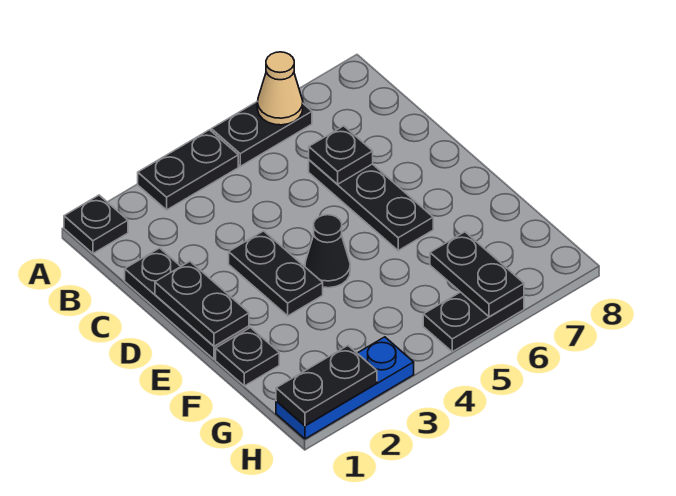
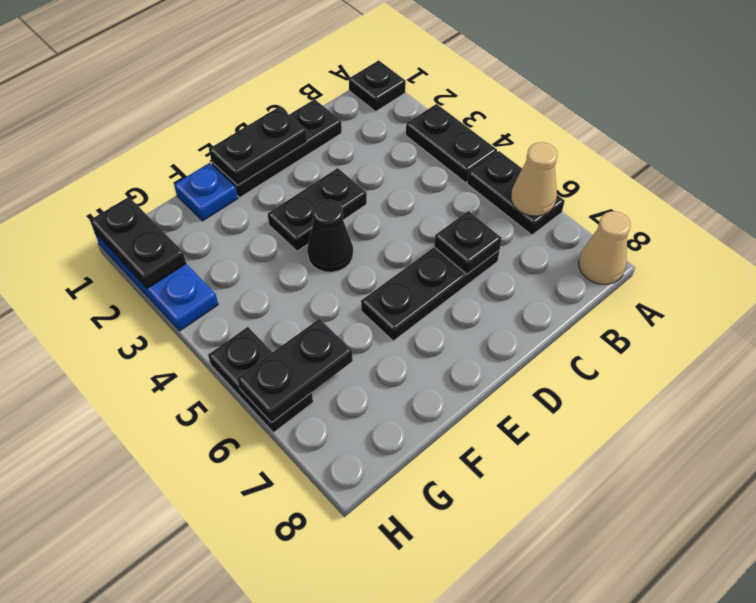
none -> tan cone A8 level 1
black plate F1 level 1 -> blue plate F1 level 1

